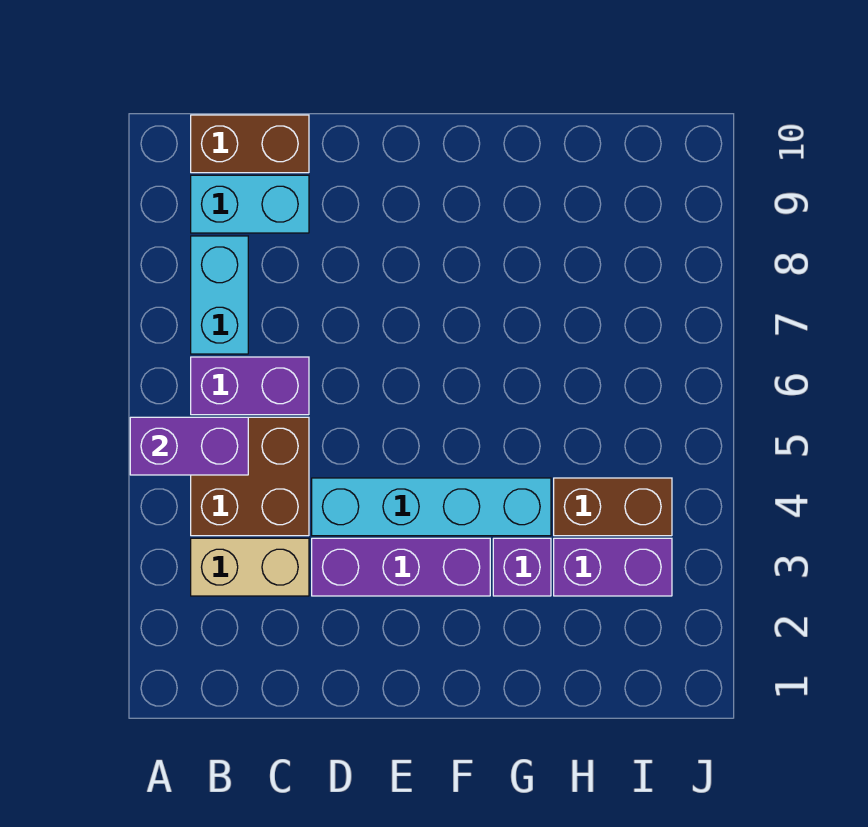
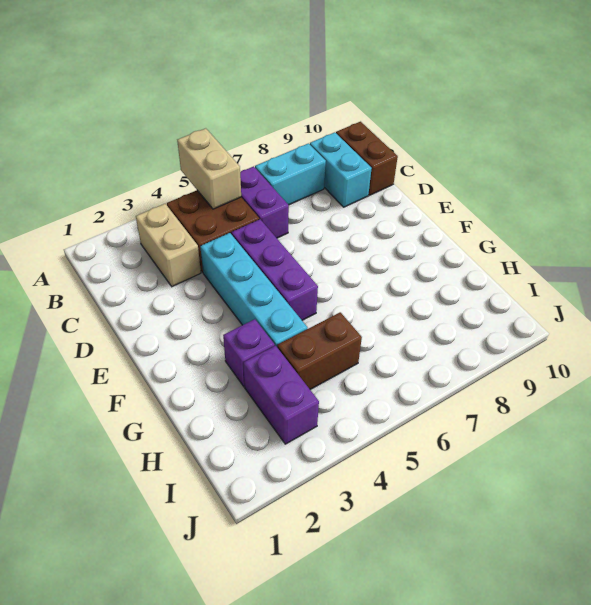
purple brick A5:B5 level 2 -> tan brick A5:B5 level 2
purple brick D3:F3 level 1 -> purple brick D5:F5 level 1
brown brick H4:I4 level 1 -> brown brick H4:H5 level 1

